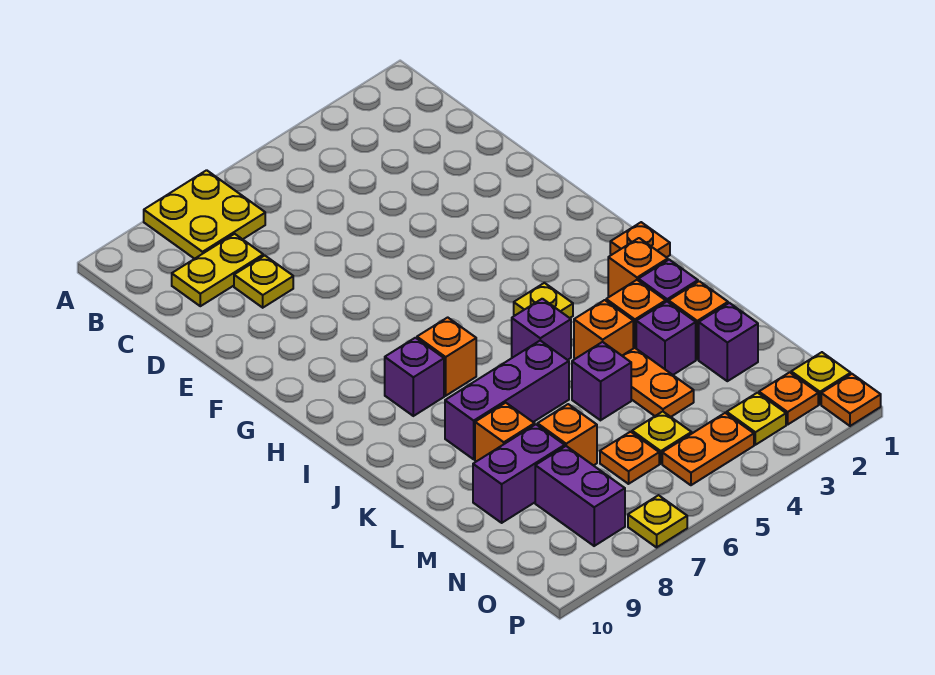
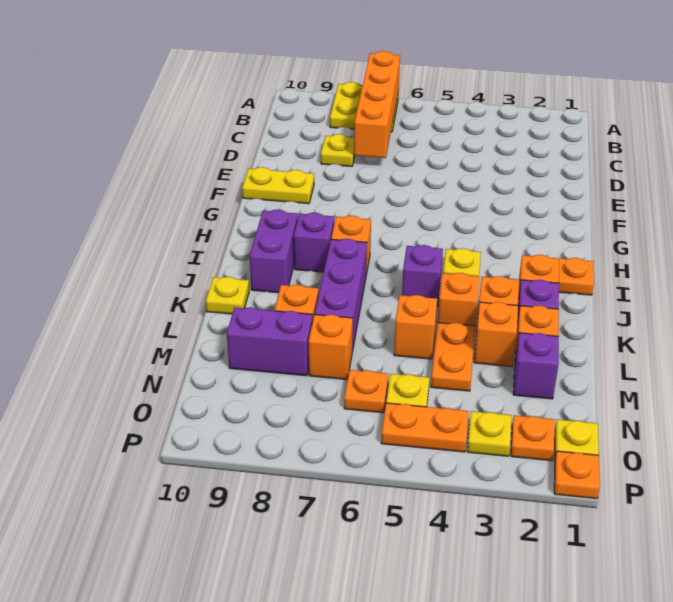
none -> orange brick A7:D7 level 2
yellow plate C8:C9 level 1 -> yellow plate F9:F10 level 1
purple brick K6:K8 level 1 -> purple brick J7:L7 level 1
purple brick L3 level 1 -> orange brick L3 level 1
purple brick L5 level 1 -> orange brick L5 level 1
purple brick N8:O8 level 1 -> purple brick I9:J9 level 1
yellow plate P7 level 1 -> yellow plate K10 level 1

